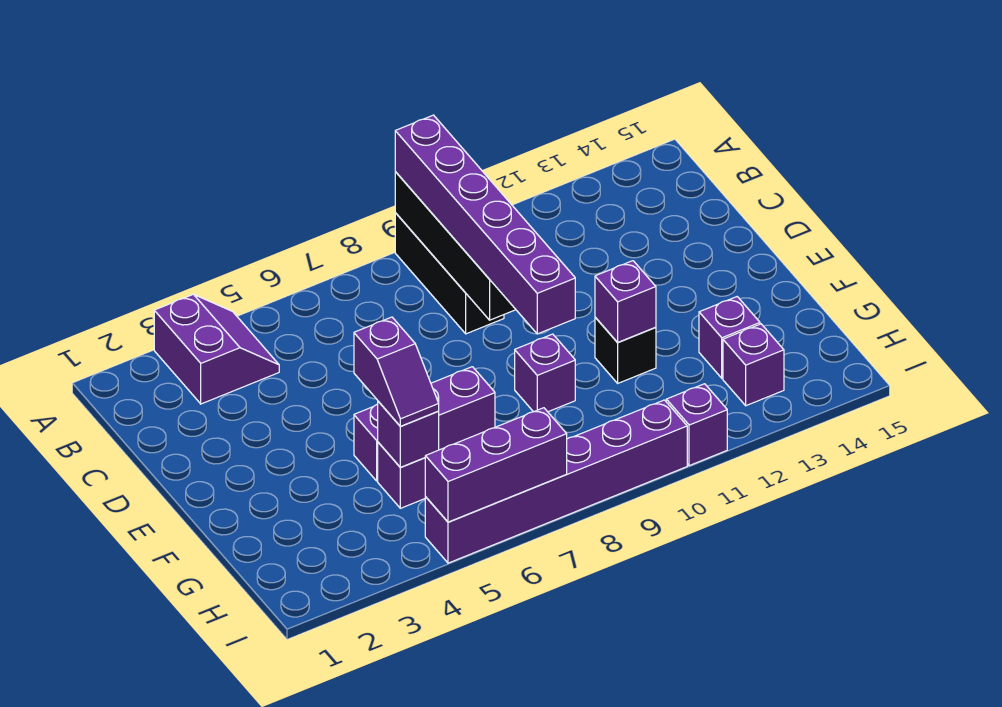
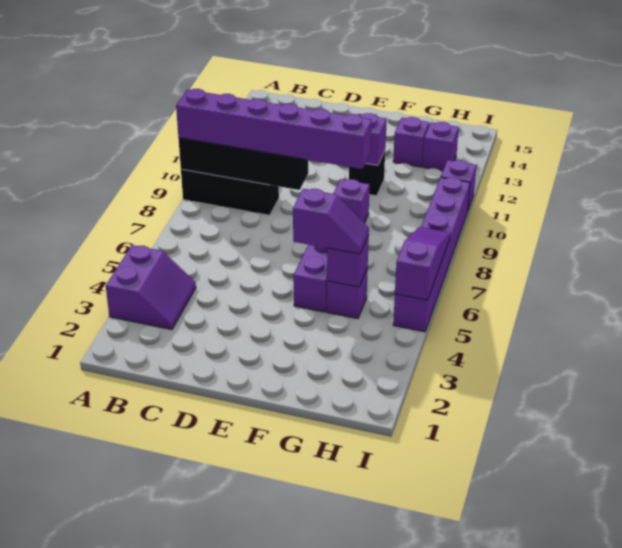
purple slope A3:B4 level 1 top 3 -> purple slope A3:B4 level 1 top A
purple brick I5:I7 level 2 -> purple slope I5:I7 level 2 top 5

